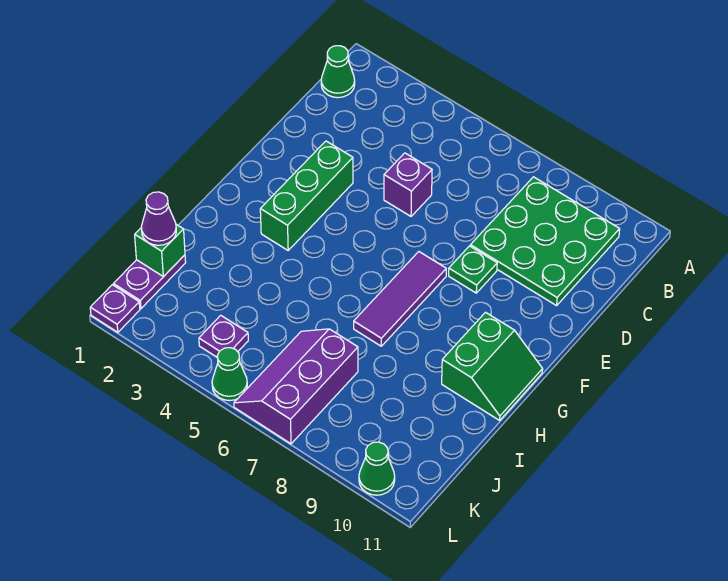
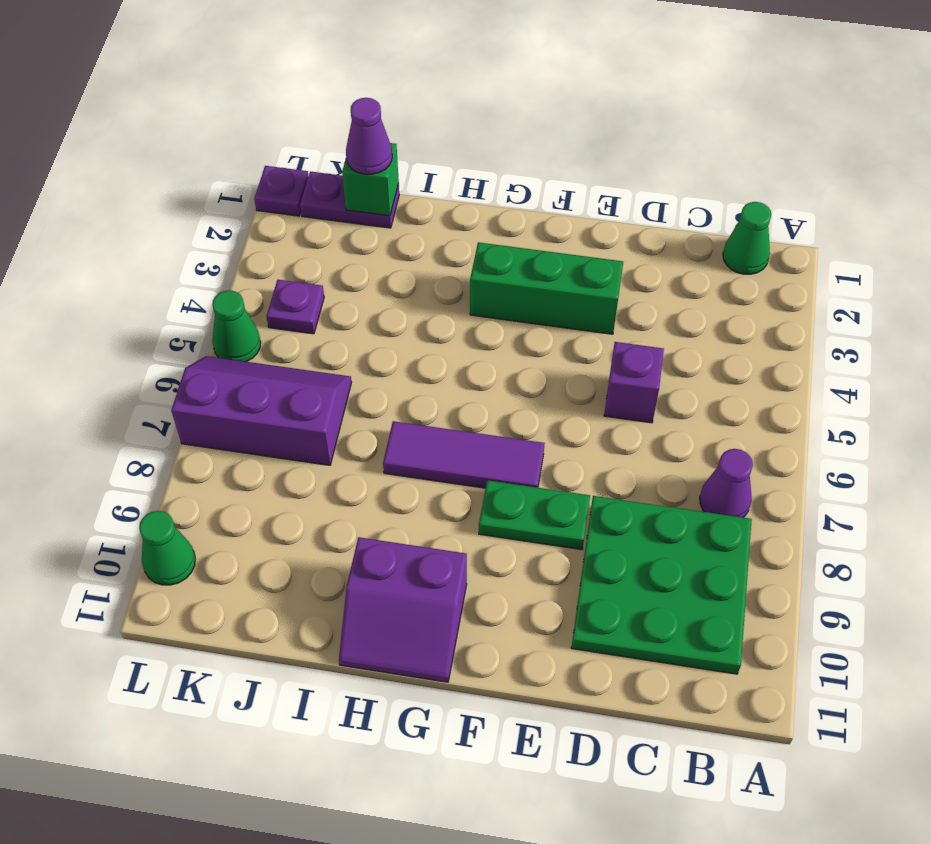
none -> purple cone B7 level 1
green plate E8 level 1 -> green plate E8:F8 level 1
green slope G10:H11 level 1 top 10 -> purple slope G10:H11 level 1 top 10

